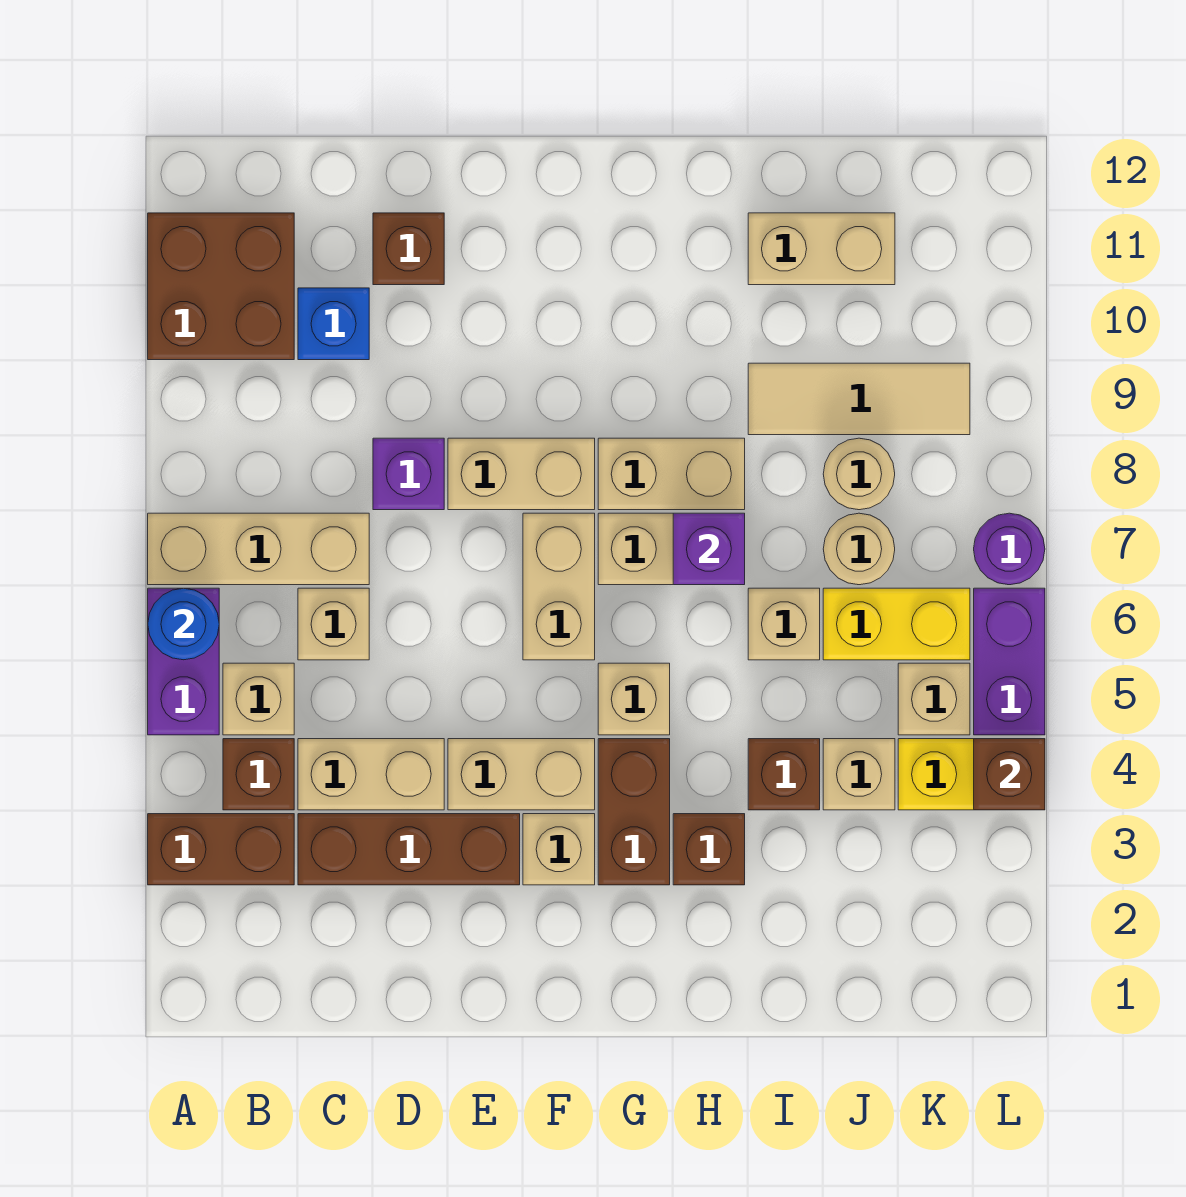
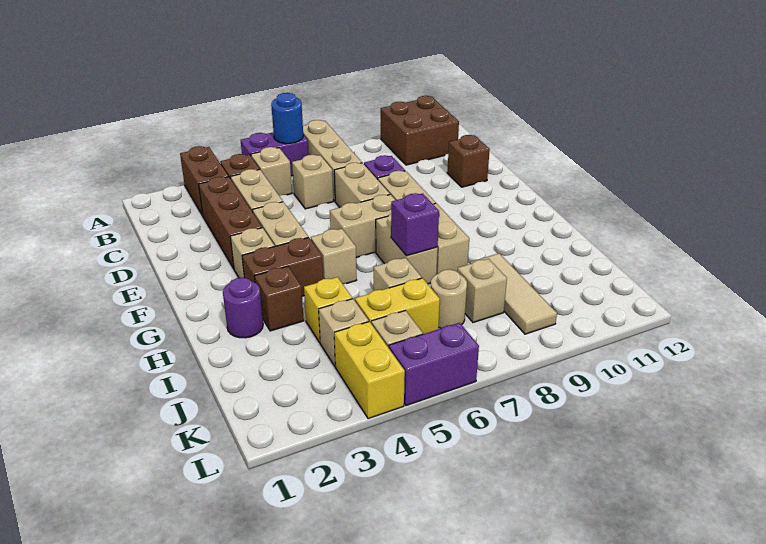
blue brick C10 level 1 -> none
brown brick I4 level 1 -> yellow brick I4 level 1
tan brick I11:J11 level 1 -> tan brick D7:E7 level 1
yellow brick J6:K6 level 1 -> yellow brick J5:J6 level 1
tan round brick J8 level 1 -> tan brick J8 level 1
brown brick L4 level 2 -> none
purple round brick L7 level 1 -> purple round brick H2 level 1

